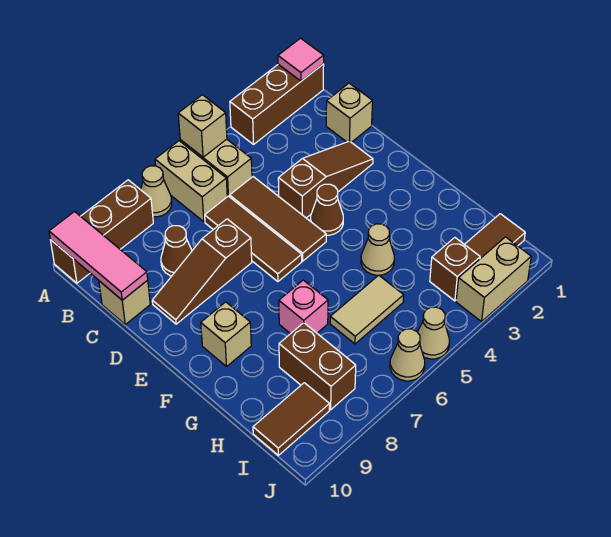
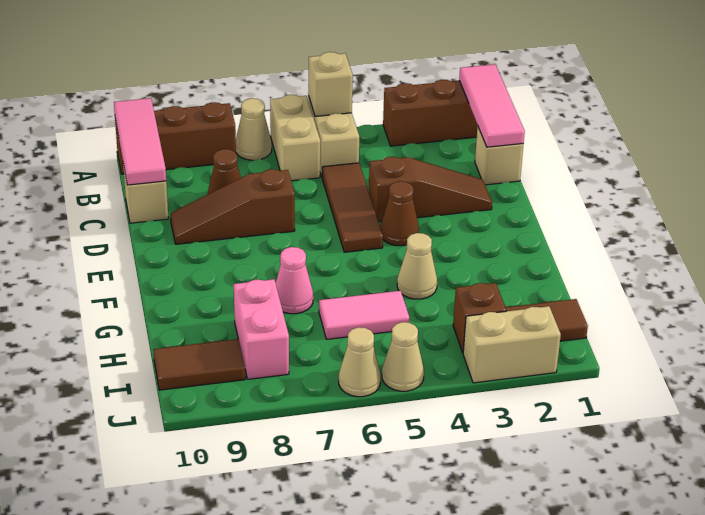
pink tile A1 level 2 -> pink tile A1:C1 level 2
brown tile C6:E6 level 1 -> none
tan brick F9 level 1 -> none
pink brick G7 level 1 -> pink cone G7 level 1
tan tile H5:H6 level 1 -> pink tile H5:H6 level 1
brown brick H8:I8 level 1 -> pink brick H8:I8 level 1

